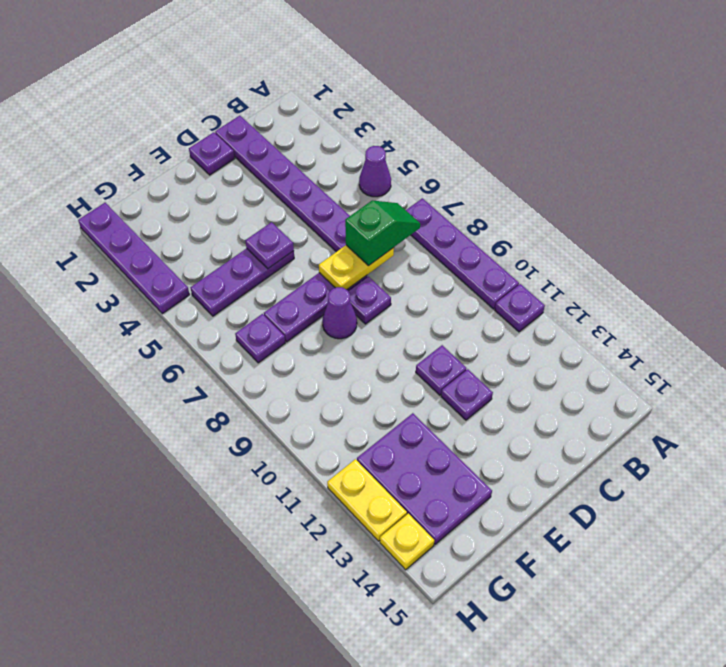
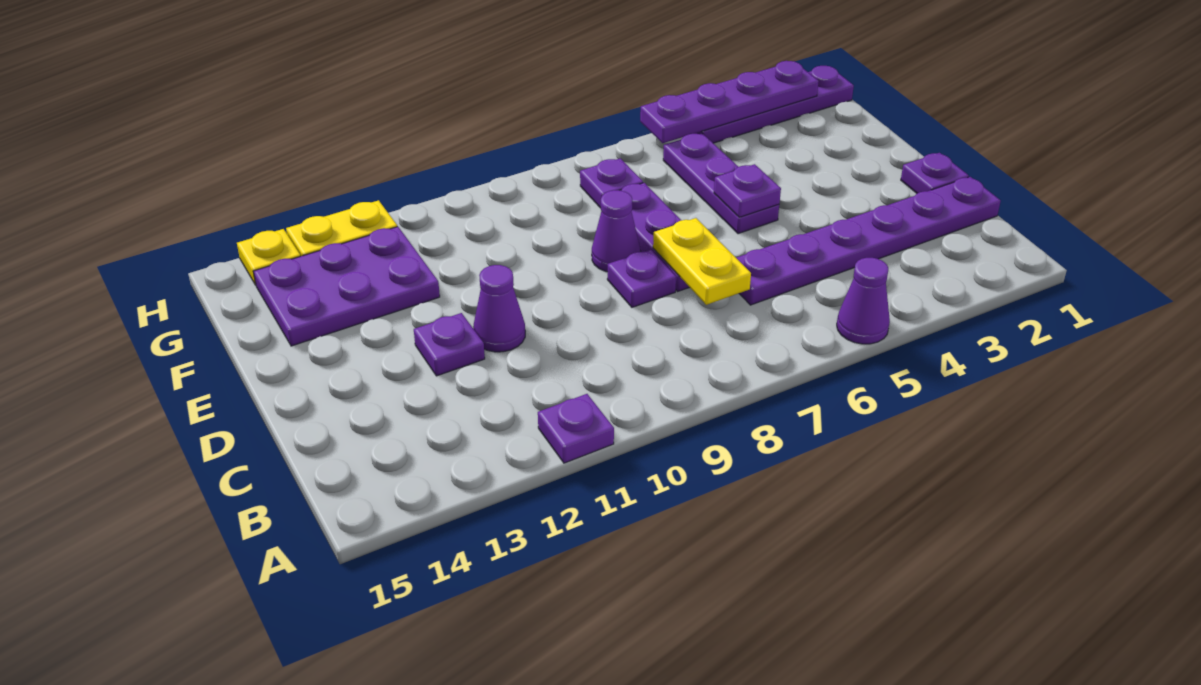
purple plate A7:A10 level 1 -> purple plate H2:H5 level 2
green slope B7:C7 level 3 top C -> none
purple plate D11 level 1 -> purple cone D11 level 1

